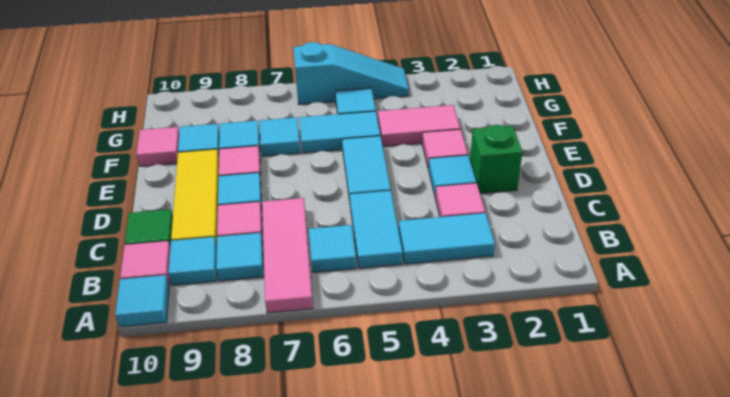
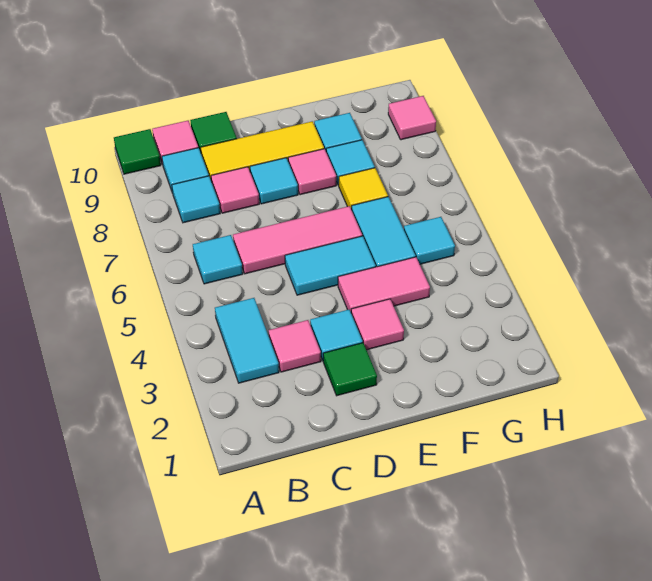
pink tile A7:C7 level 1 -> pink tile C6:E6 level 1
cyan tile A10 level 1 -> green tile A10 level 1
cyan tile B5:C5 level 1 -> none
green brick D2 level 1 -> green tile D2 level 1
pink tile F3:F4 level 1 -> pink tile E4:F4 level 1
cyan tile F7 level 1 -> yellow tile F7 level 1
pink tile F10 level 1 -> pink tile H9 level 1
cyan slope H4:H6 level 1 top 6 -> none

